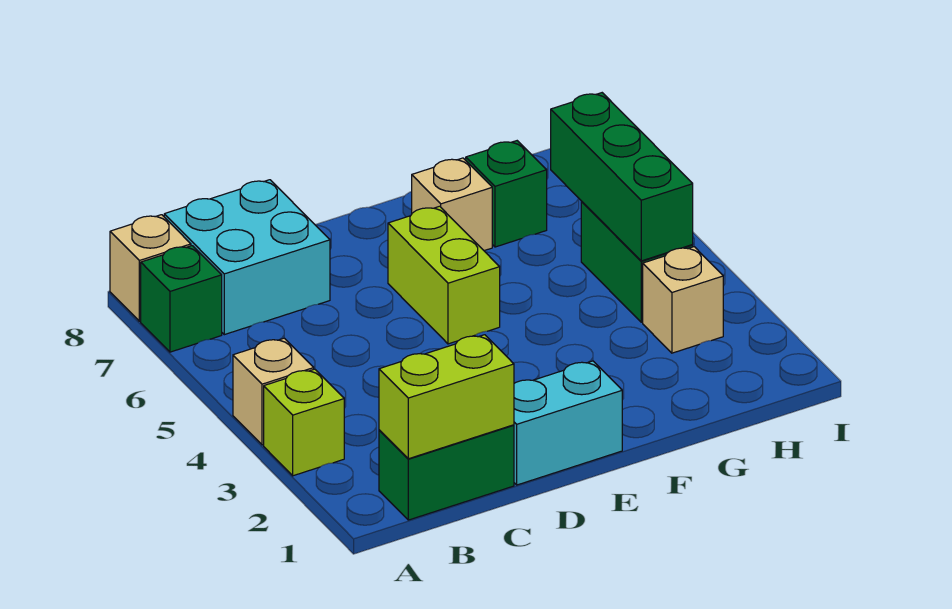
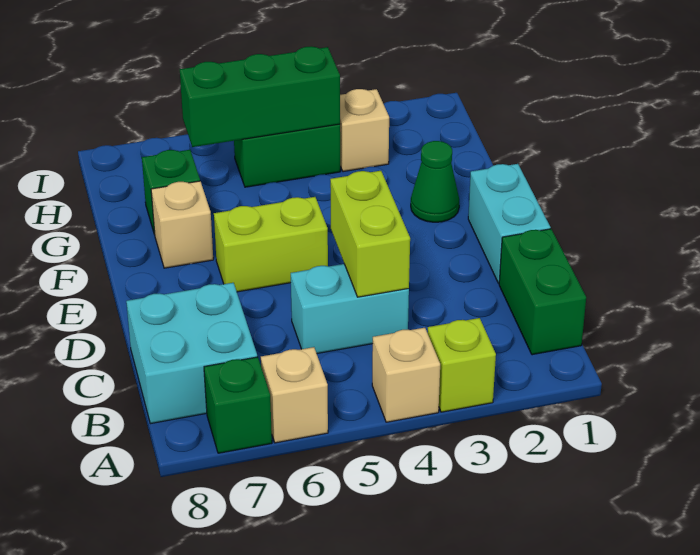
tan brick A8 level 1 -> tan brick A6 level 1
lime brick B1:C1 level 2 -> lime brick C4:D4 level 2
none -> cyan brick C4:C5 level 1
none -> green cone F2 level 1

